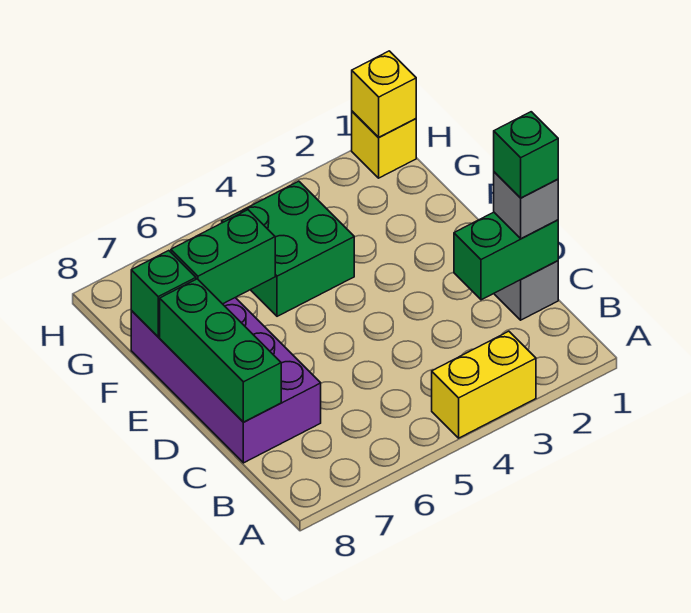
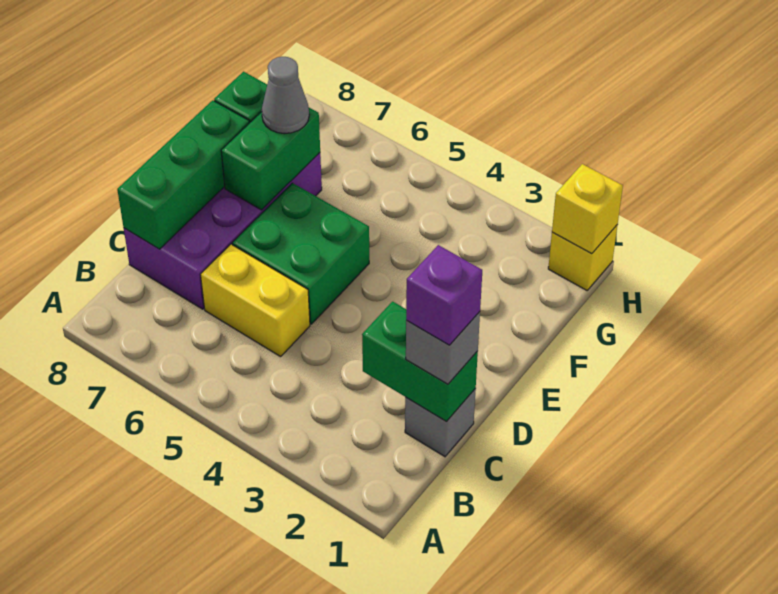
yellow brick A3:A4 level 1 -> yellow brick C5:C6 level 1
green brick C1 level 4 -> purple brick C1 level 4
green brick F4:G5 level 1 -> green brick D5:E6 level 1
green brick F6:F7 level 2 -> green brick E7:F7 level 2
none -> grey cone F7 level 3

